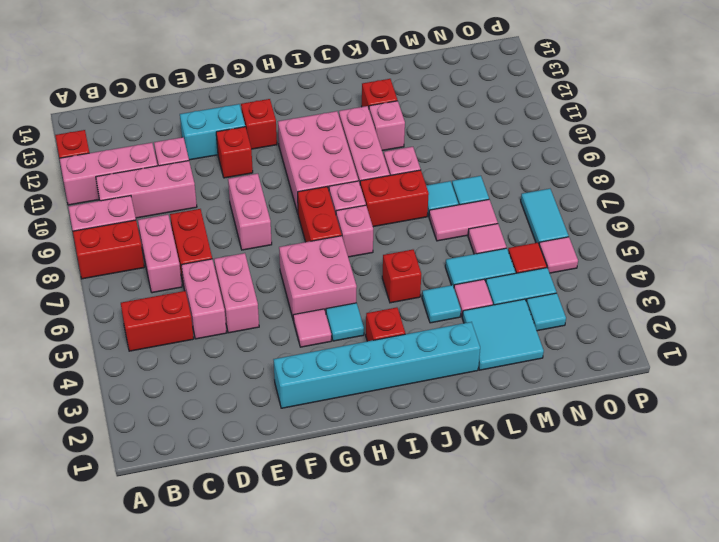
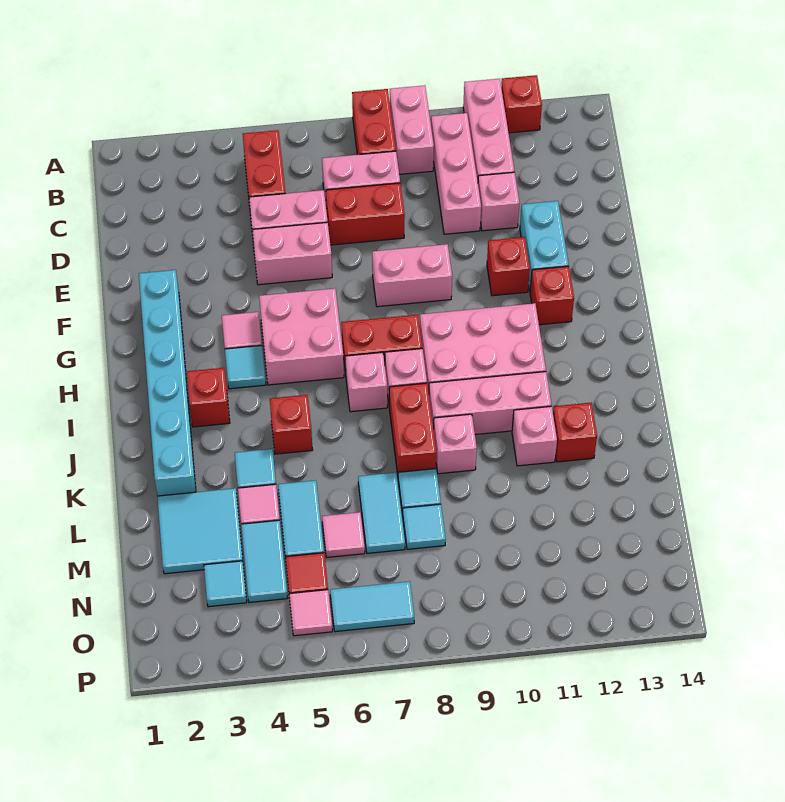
pink tile L7:M7 level 1 -> cyan tile L7:M7 level 1

